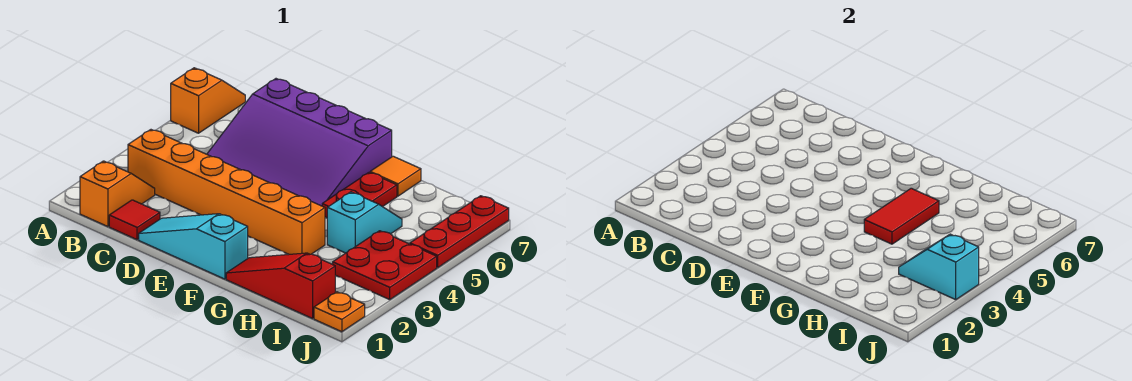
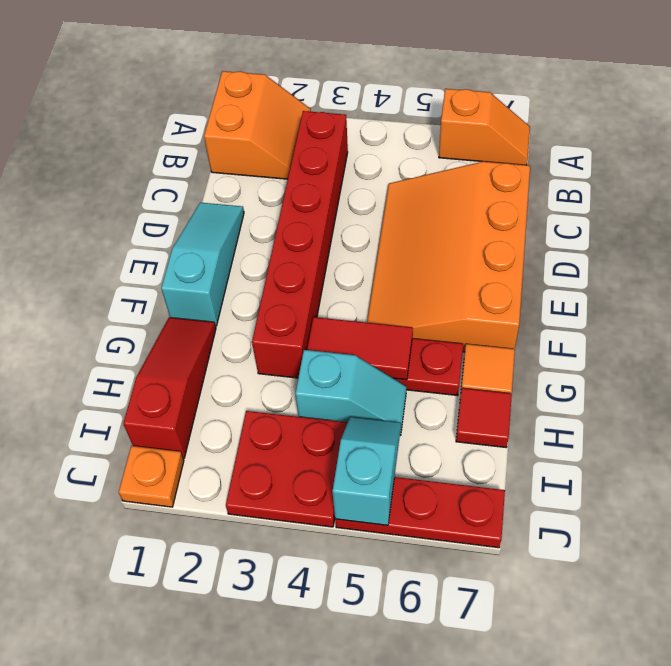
orange slope B1:B2 level 1 top 1 -> orange slope A1:B2 level 1 top 1
orange brick B3:G3 level 1 -> red brick B3:G3 level 1
red tile C1 level 1 -> red tile H7 level 1
purple slope C5:F7 level 1 top 7 -> orange slope C5:F7 level 1 top 7
cyan slope I3:J3 level 2 top J -> cyan slope I5:J5 level 2 top J

